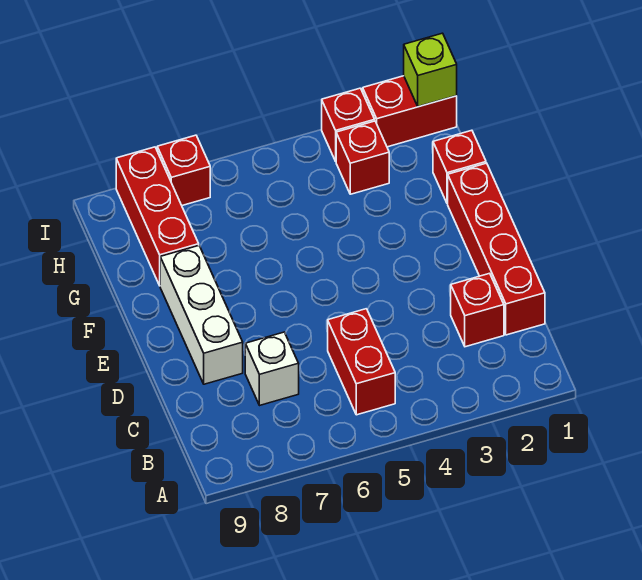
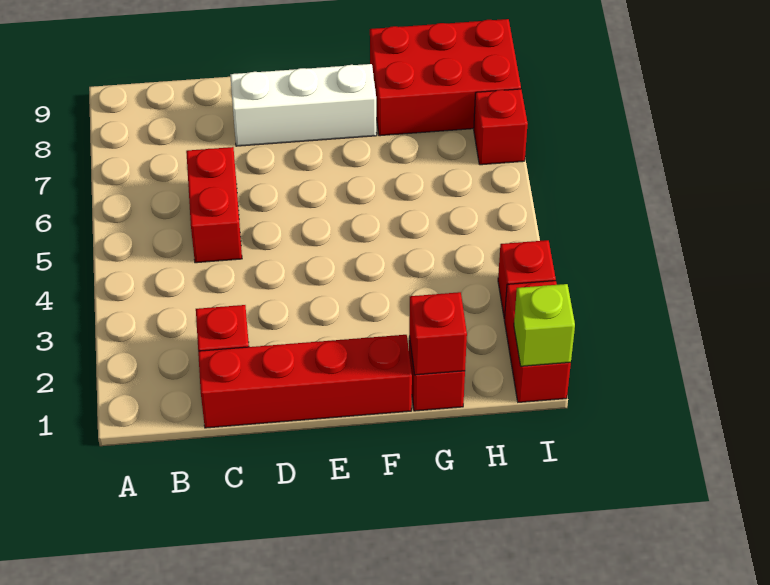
red brick B5:C5 level 1 -> red brick C5:C6 level 1
white brick C7 level 1 -> none
red brick G8:I8 level 1 -> red brick G8:I9 level 1
red brick H3 level 1 -> red brick G1 level 2

